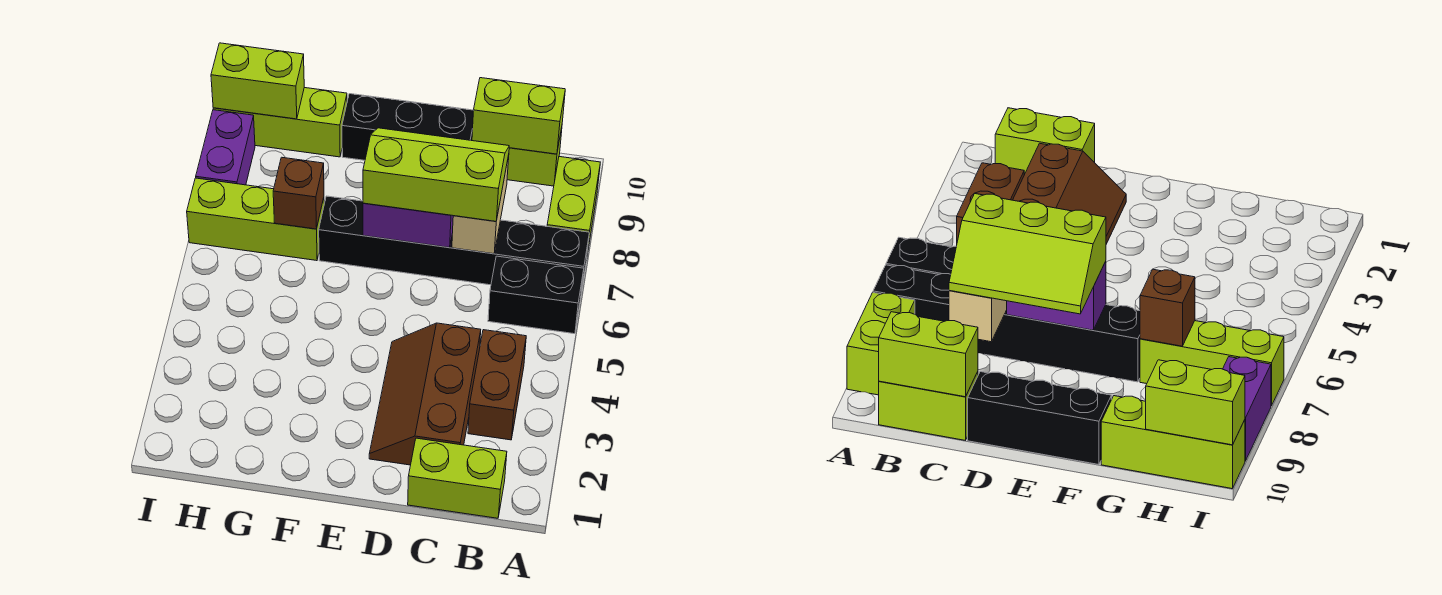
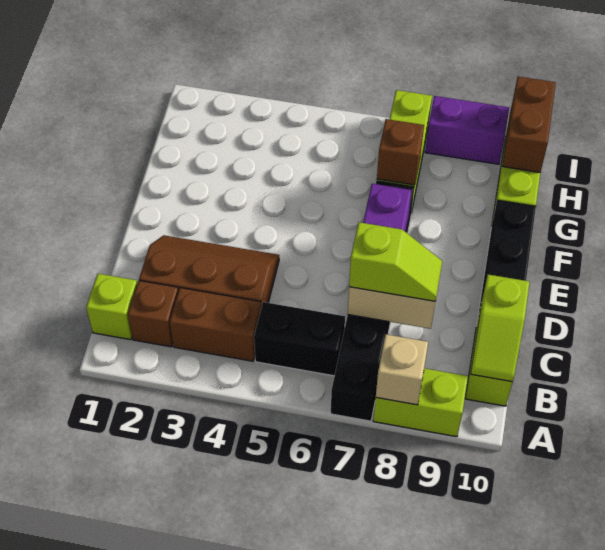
black brick A6:B6 level 1 -> black brick B5:B6 level 1
none -> tan brick A8 level 2
lime brick B1:C1 level 1 -> lime brick B1 level 1
none -> brown brick B2 level 1
lime brick B10:C10 level 2 -> lime slope B10:C10 level 2 top C
lime slope C7:E8 level 3 top 7 -> lime slope C7:C8 level 3 top 7
lime brick H10:I10 level 2 -> brown brick H10:I10 level 2

